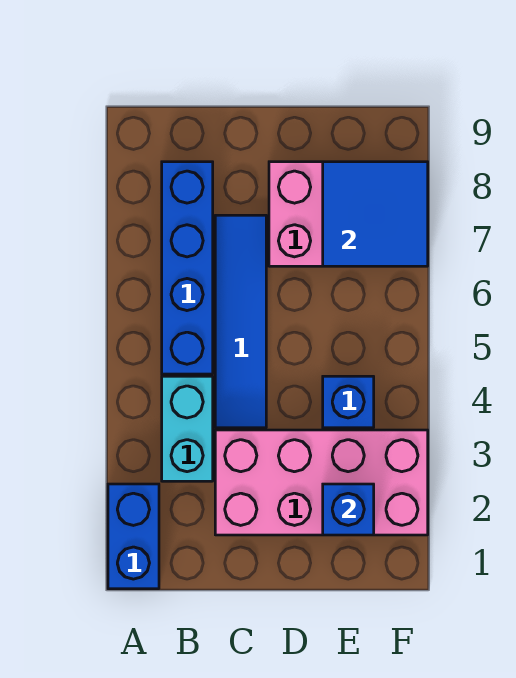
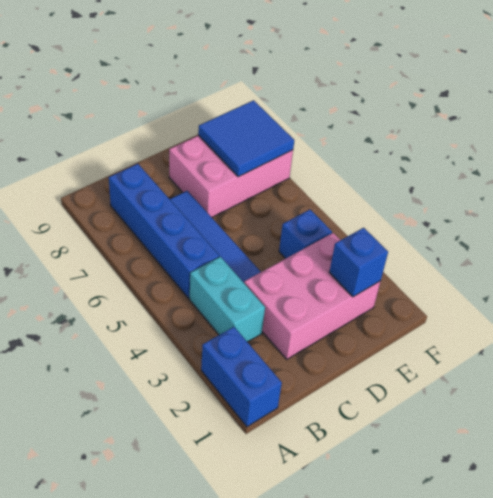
pink brick C2:F3 level 1 -> pink brick C2:E3 level 1

